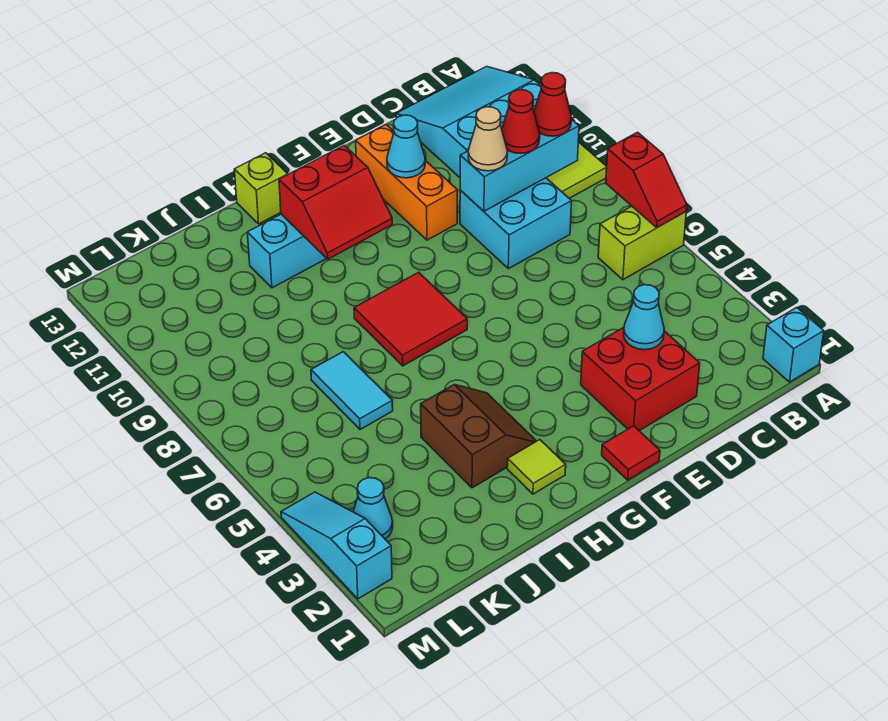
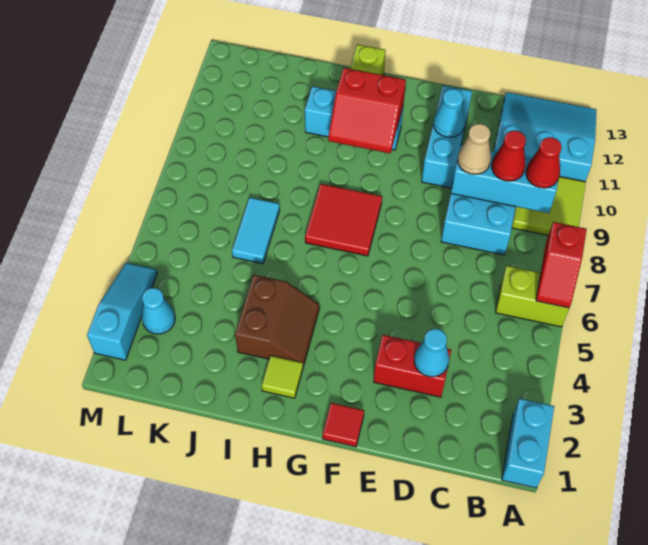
cyan brick A1 level 1 -> cyan brick A1:A2 level 1
red brick D2:E3 level 1 -> red brick D3:E3 level 1
orange brick E10:E12 level 1 -> cyan brick E10:E12 level 1

